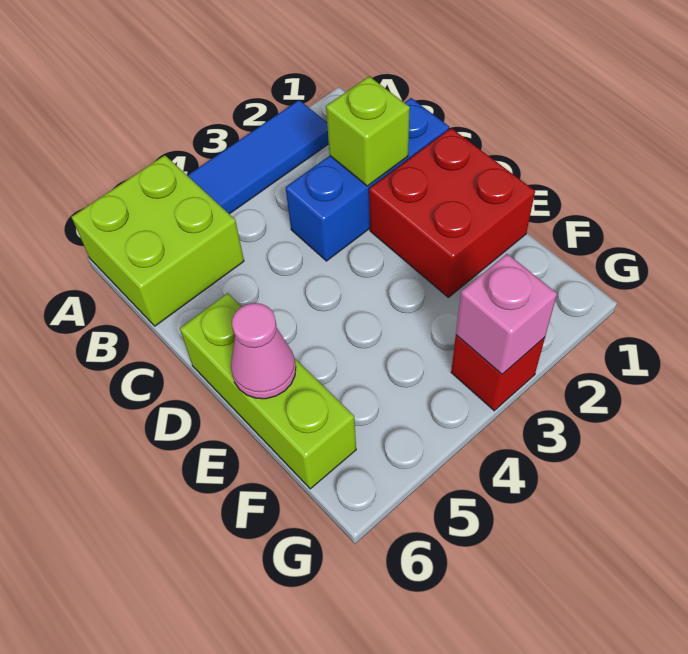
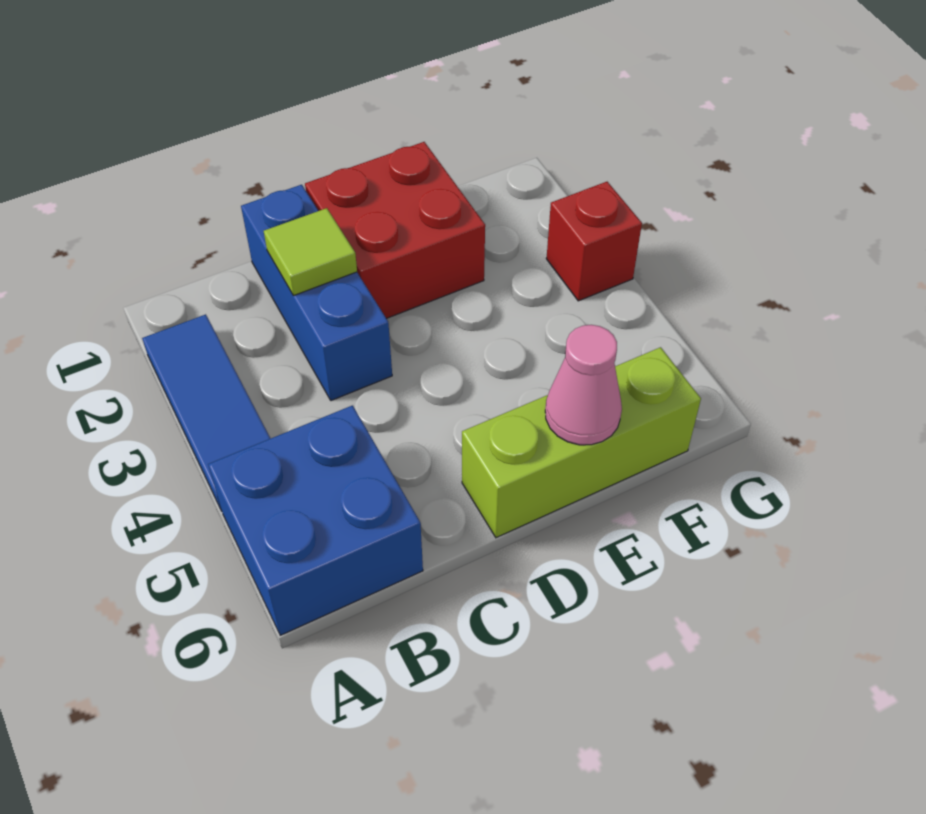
lime brick A5:B6 level 1 -> blue brick A5:B6 level 1
lime brick C2 level 2 -> lime tile C2 level 2
pink brick G3 level 2 -> none

